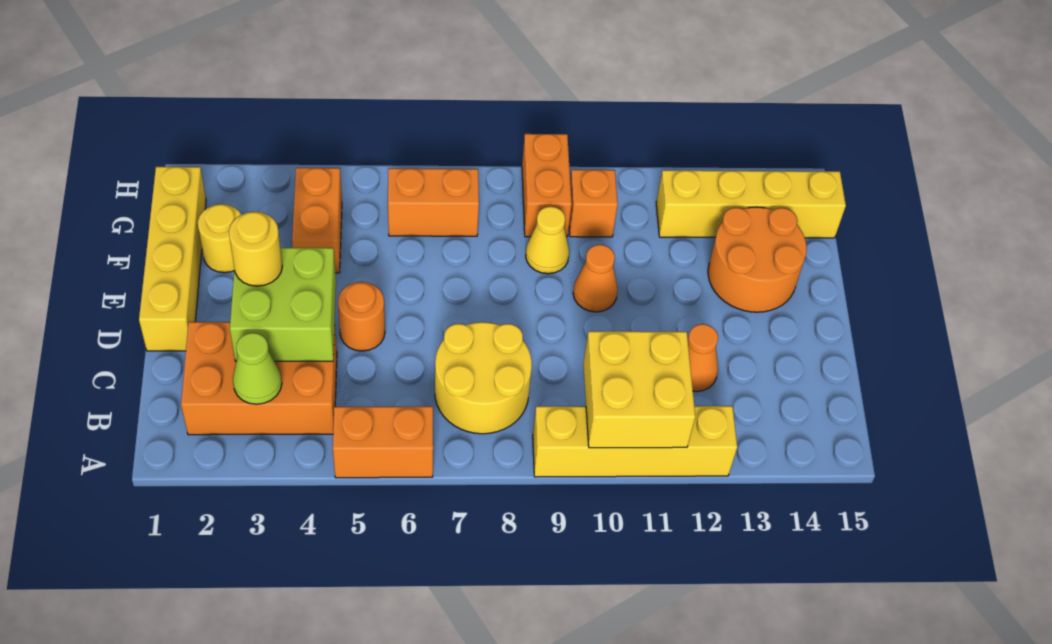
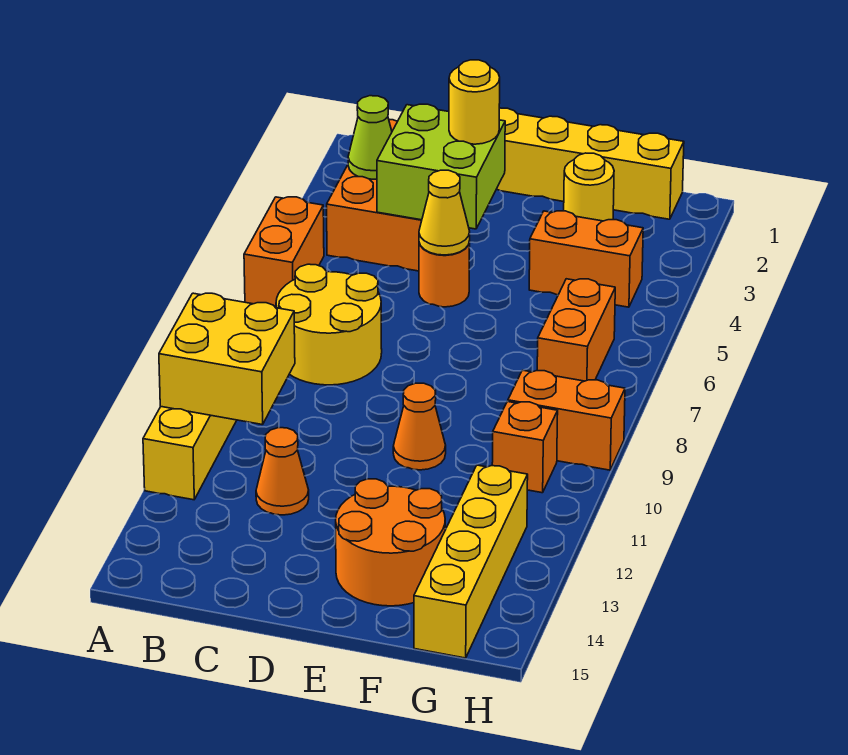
yellow cone F9 level 1 -> yellow cone D5 level 2

